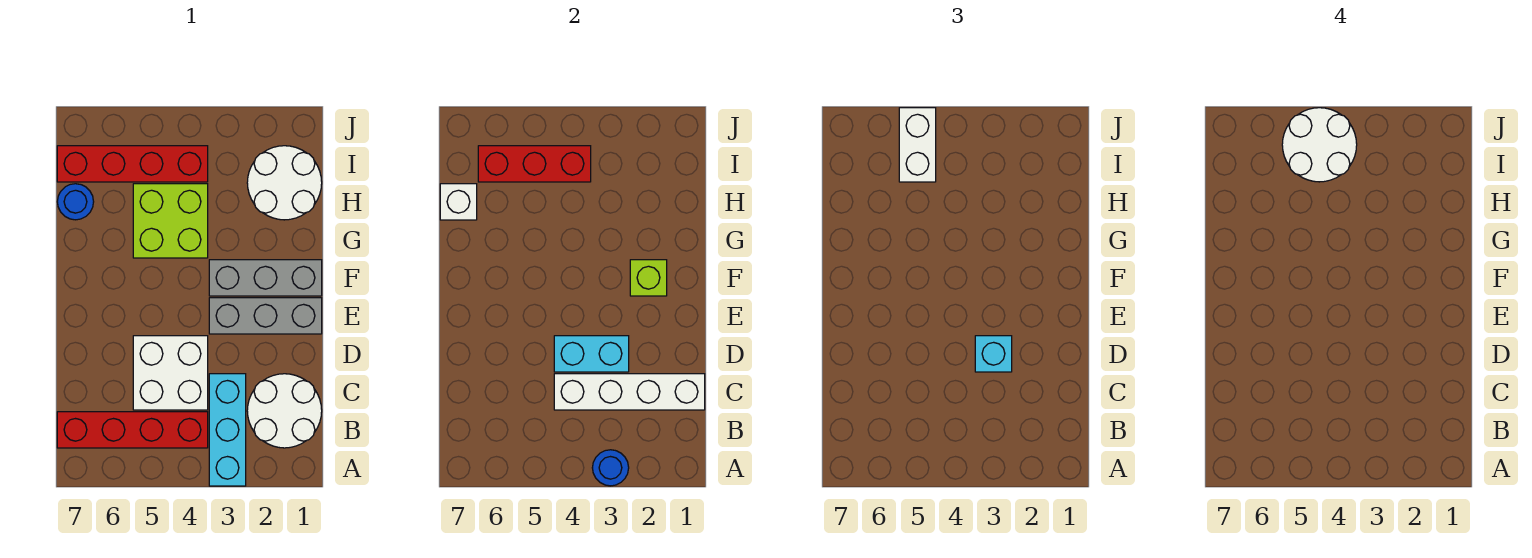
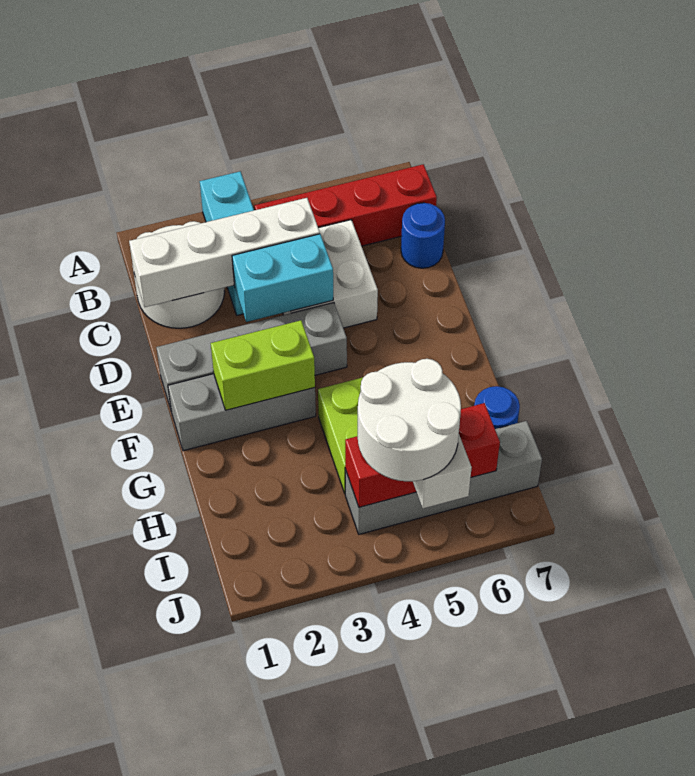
blue round brick A3 level 2 -> blue round brick C7 level 1
cyan brick D3 level 3 -> none
grey brick E1:E3 level 1 -> grey brick E1:E4 level 1
lime brick F2 level 2 -> lime brick F2:F3 level 2
white round brick H1:I2 level 1 -> none
white brick H7 level 2 -> none
red brick I4:I7 level 1 -> grey brick I4:I7 level 1

